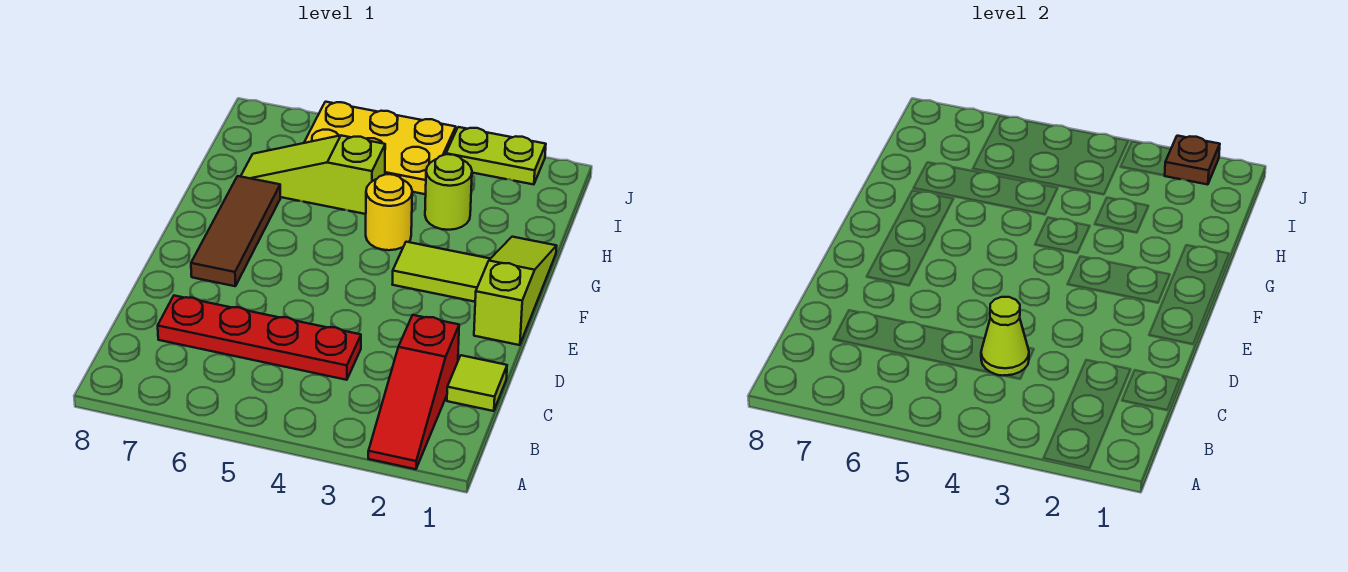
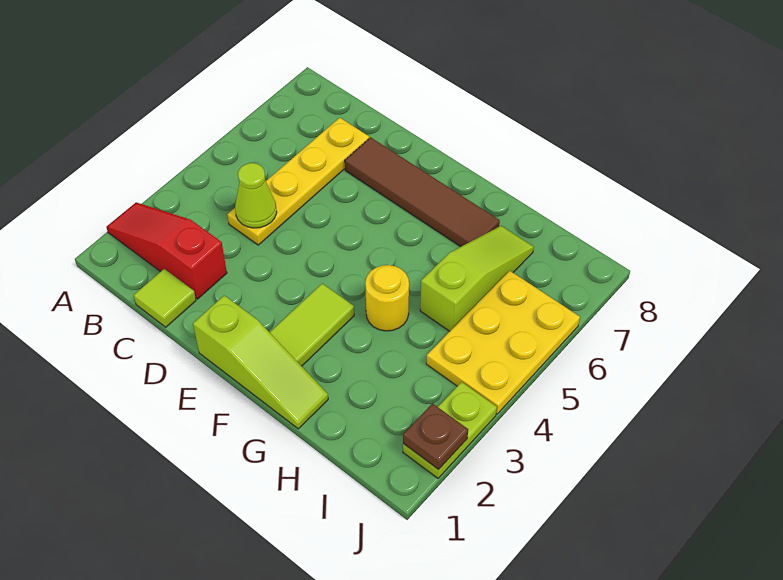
red plate C4:C7 level 1 -> yellow plate C4:C7 level 1
brown tile E7:G7 level 1 -> brown tile D7:G7 level 1
lime round brick H3 level 1 -> none

